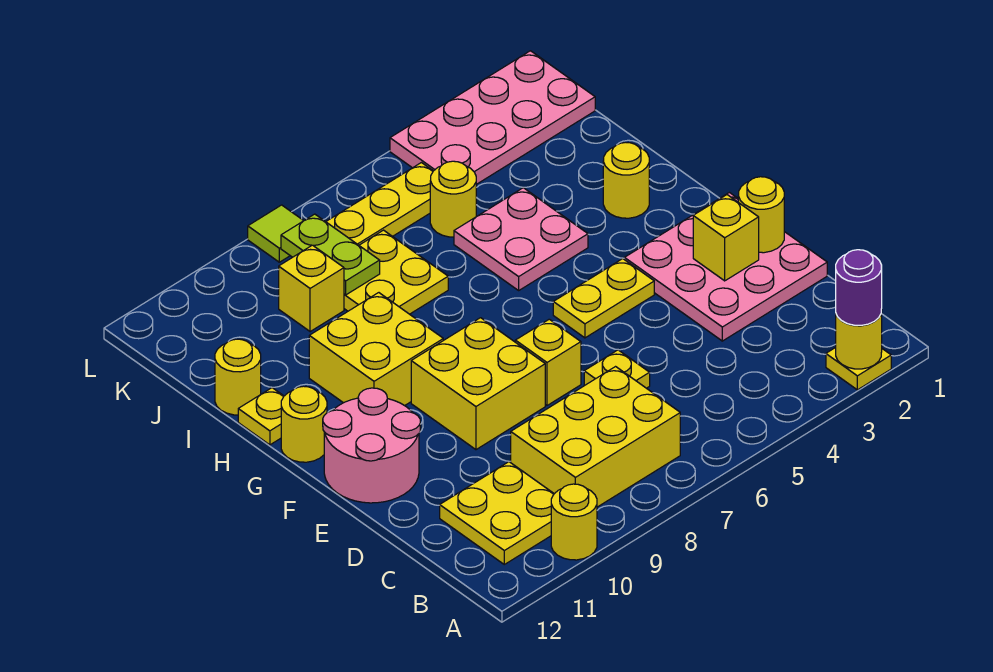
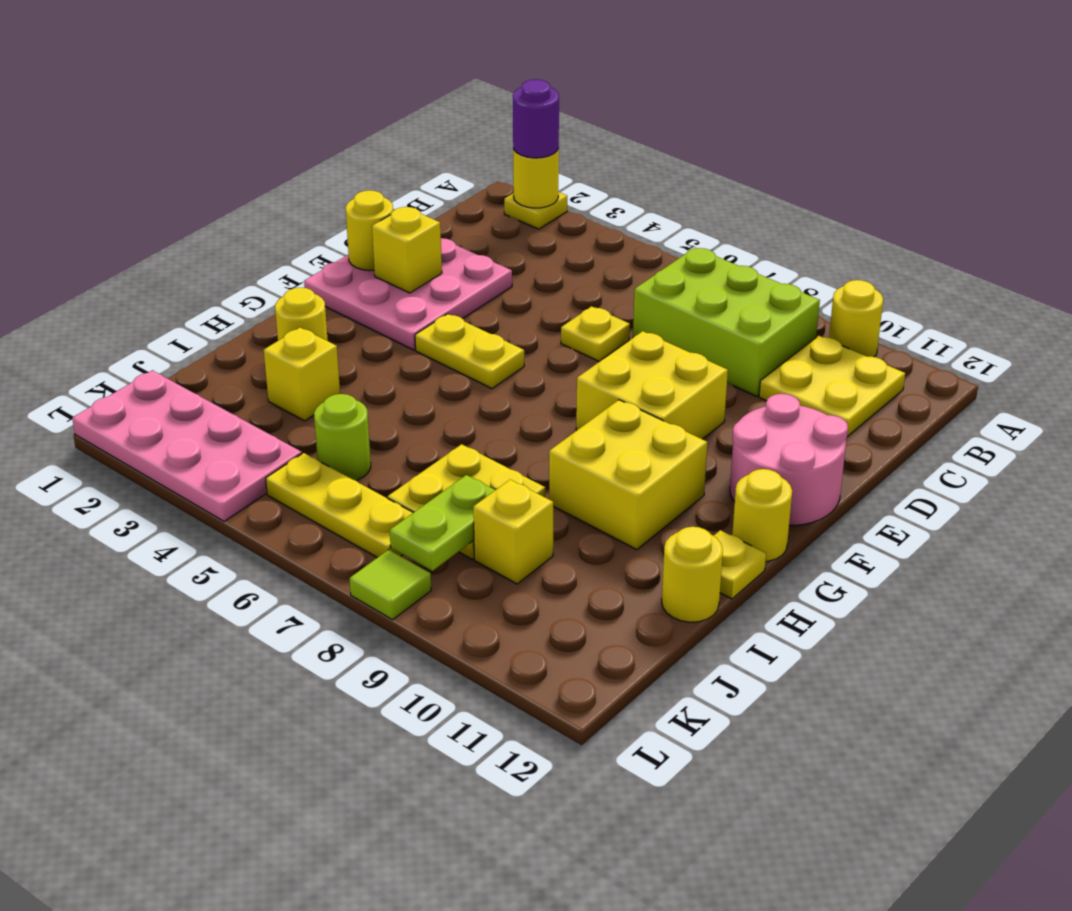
yellow brick B7:C9 level 1 -> lime brick B7:C9 level 1
yellow brick E7 level 1 -> yellow brick I3 level 1
pink plate H4:I5 level 1 -> none
yellow round brick J5 level 1 -> lime round brick J5 level 1

